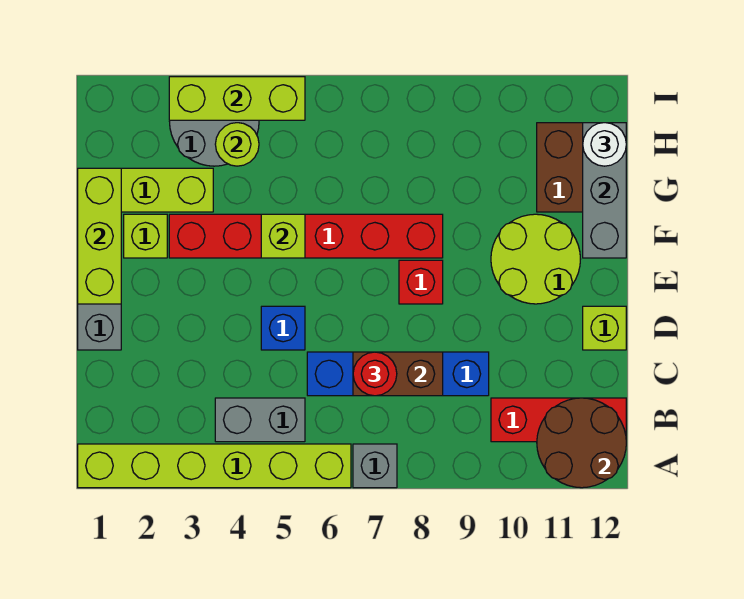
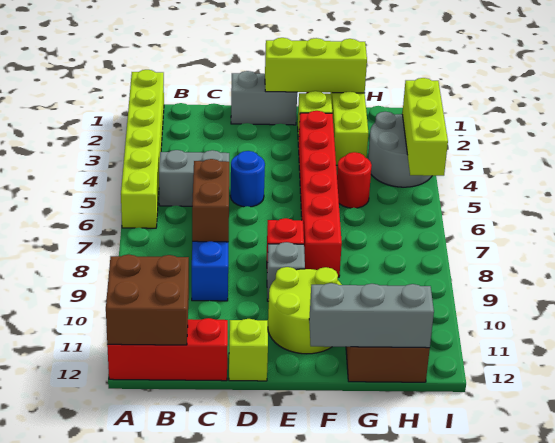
grey brick A7 level 1 -> grey brick E9 level 1
brown round brick A11:B12 level 2 -> brown brick A11:B12 level 2
grey brick B4:B5 level 1 -> grey brick B5:C5 level 1
red brick B10:B12 level 1 -> red brick A12:C12 level 1
red round brick C7 level 3 -> red round brick G5 level 1
blue brick D5 level 1 -> blue round brick D5 level 1
lime brick F5 level 2 -> none
lime round brick H4 level 2 -> none
white round brick H12 level 3 -> none

